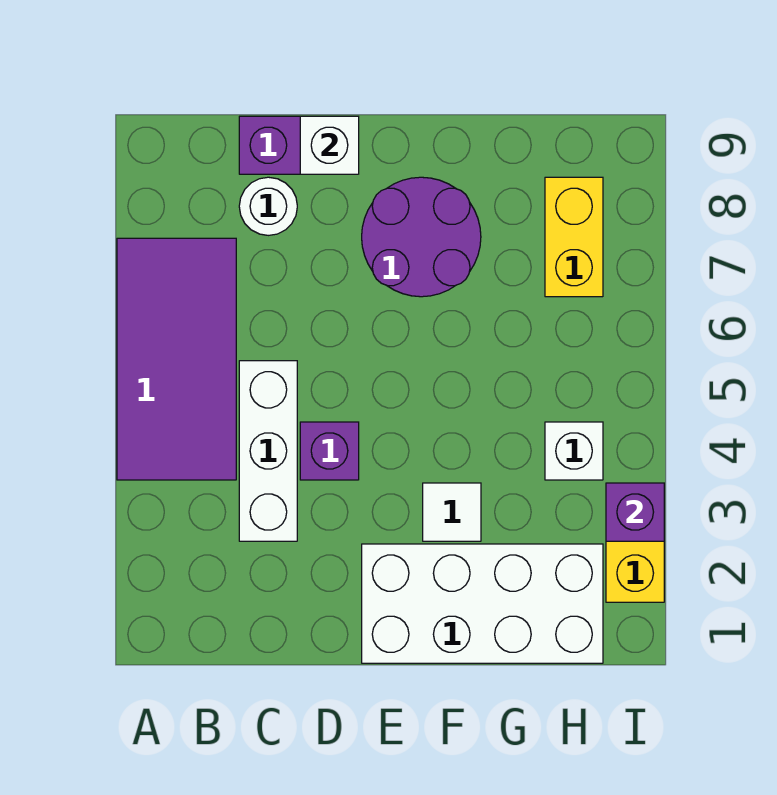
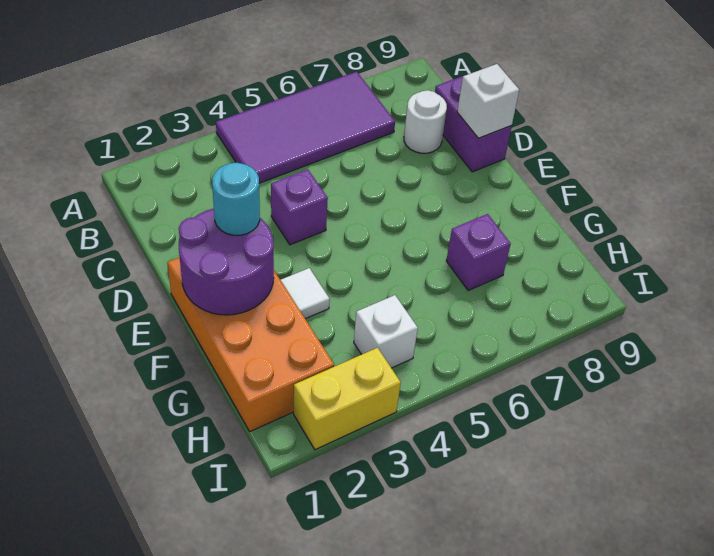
white brick C3:C5 level 1 -> none
white brick E1:H2 level 1 -> orange brick E1:H2 level 1
none -> cyan round brick E2 level 3
purple round brick E7:F8 level 1 -> purple round brick E1:F2 level 2
yellow brick H7:H8 level 1 -> none
purple brick I3 level 2 -> purple brick G7 level 1

